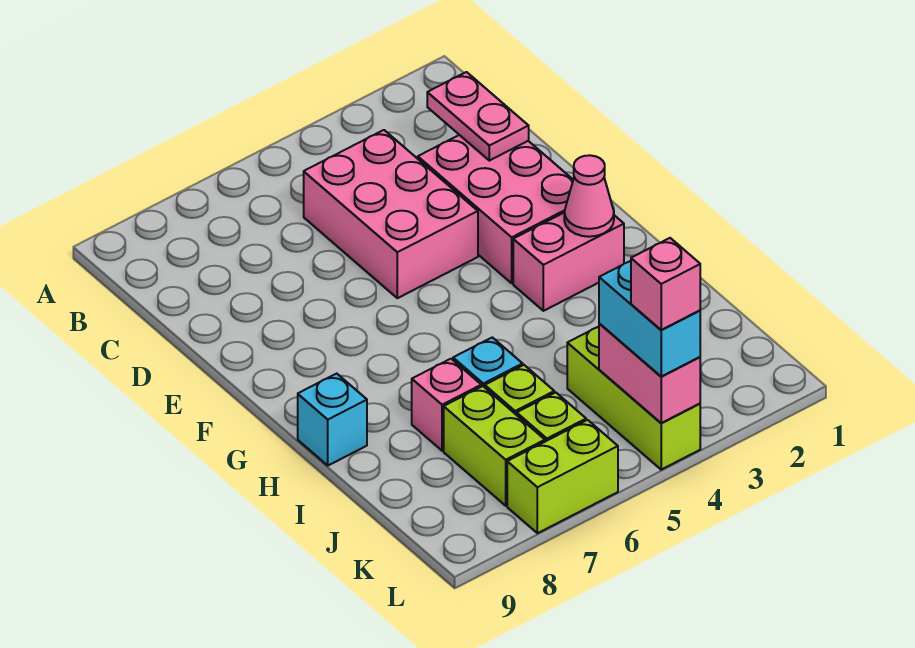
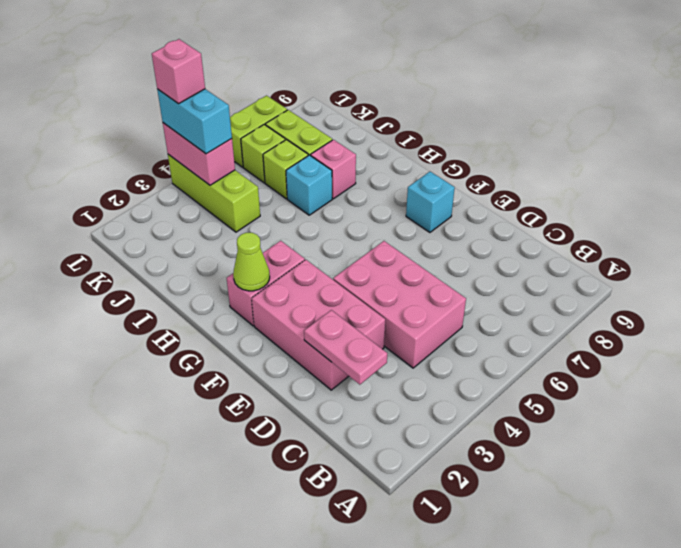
pink cone G2 level 2 -> lime cone G2 level 2
cyan brick H9 level 1 -> cyan brick F8 level 1

